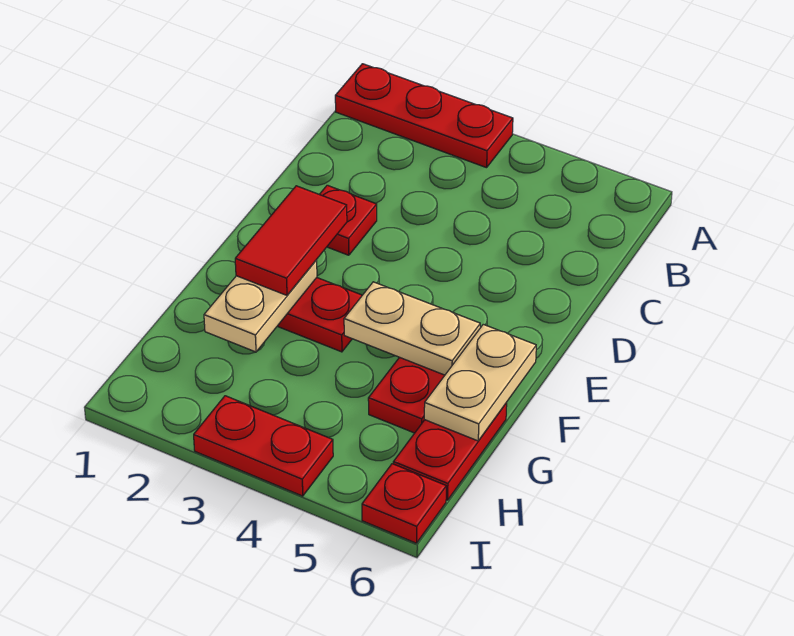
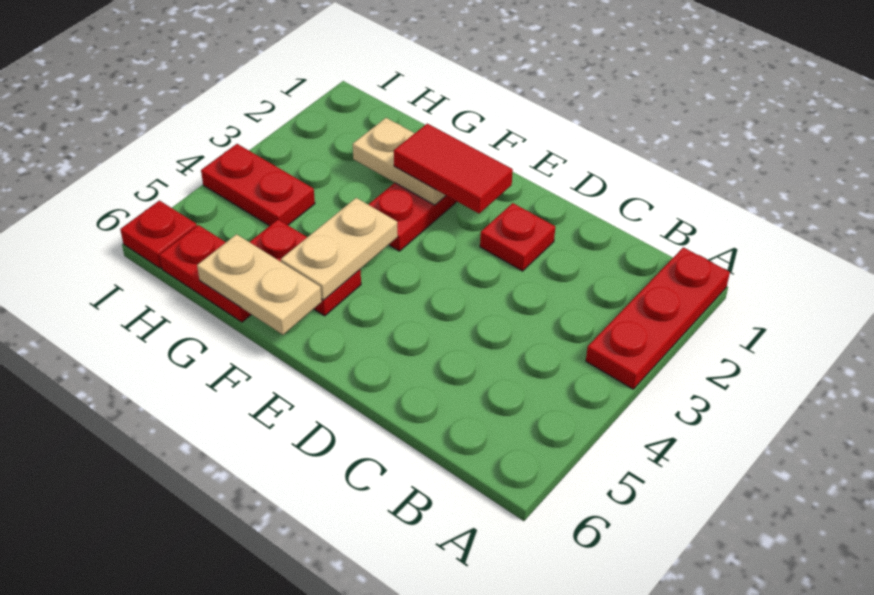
red plate I3:I4 level 1 -> red plate H4:I4 level 1

